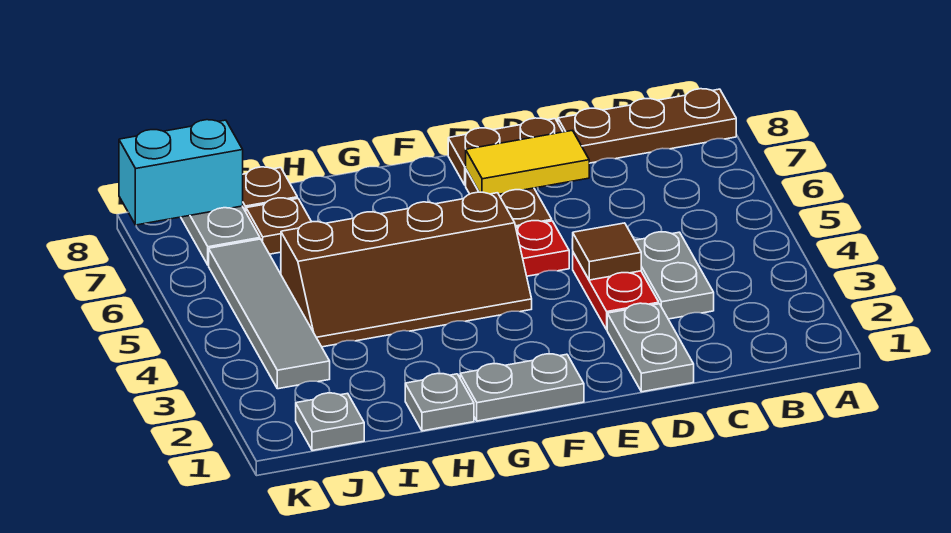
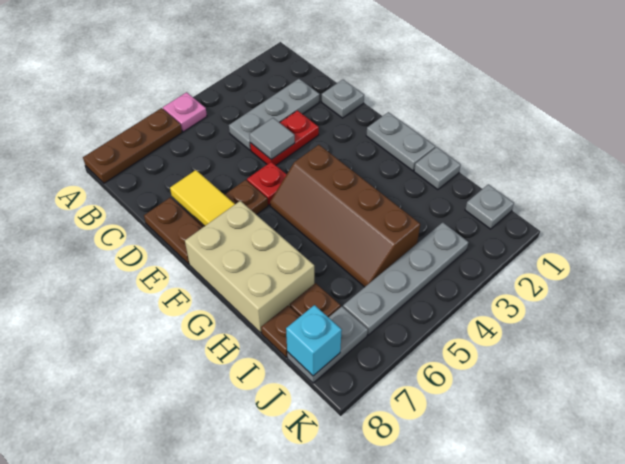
none -> pink plate A5 level 1
brown plate A8:C8 level 1 -> brown plate A6:A8 level 1
grey plate C3:C4 level 1 -> grey plate C2:C4 level 1
grey plate D1:D2 level 1 -> grey plate D1 level 1
brown tile D4 level 2 -> grey tile D4 level 2
brown slope F4:I5 level 1 top 5 -> brown slope F4:I5 level 1 top 4
none -> tan brick F7:H8 level 1
grey tile J3:J6 level 1 -> grey plate J3:J6 level 1
cyan brick J8:K8 level 2 -> cyan brick J8 level 2

